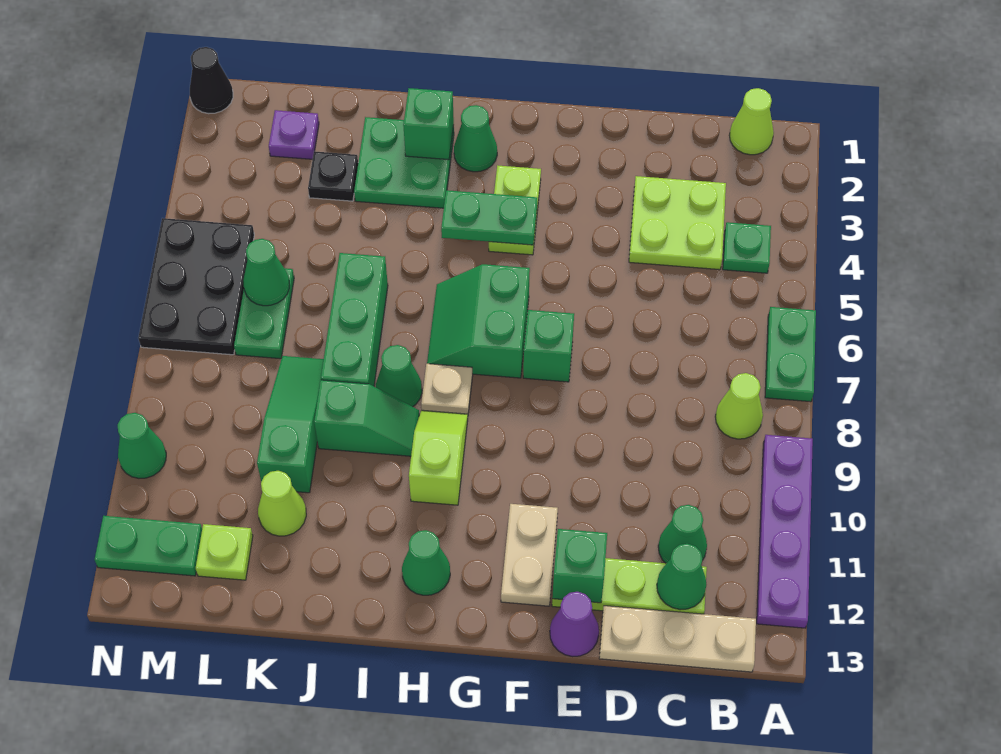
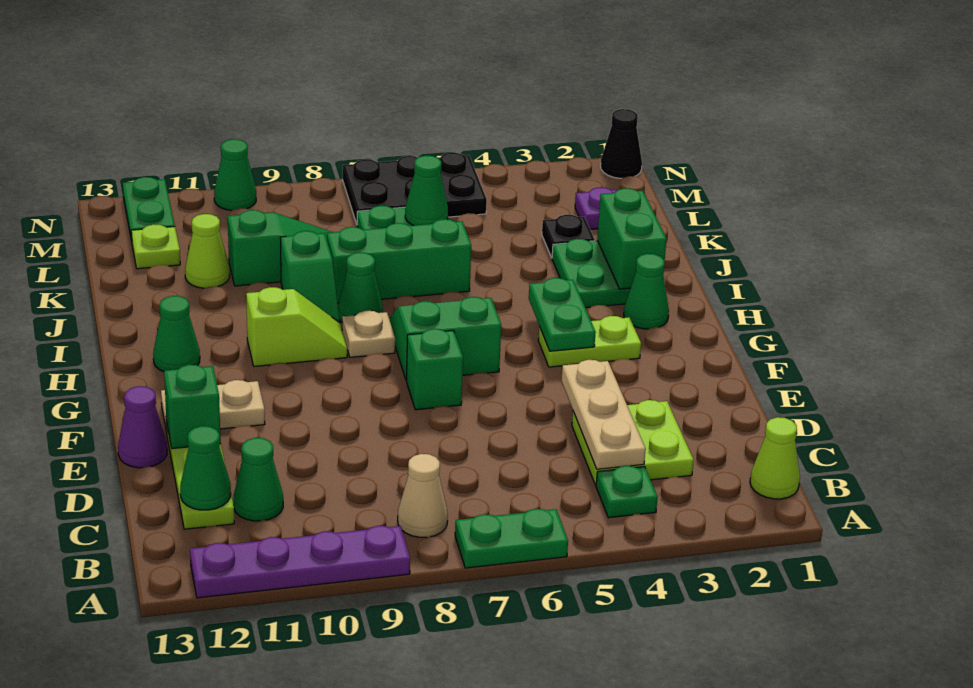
lime cone B8 level 1 -> tan cone B8 level 1
tan plate B13:D13 level 1 -> tan plate C4:E4 level 2
green brick I2 level 2 -> green brick I2:J2 level 2

